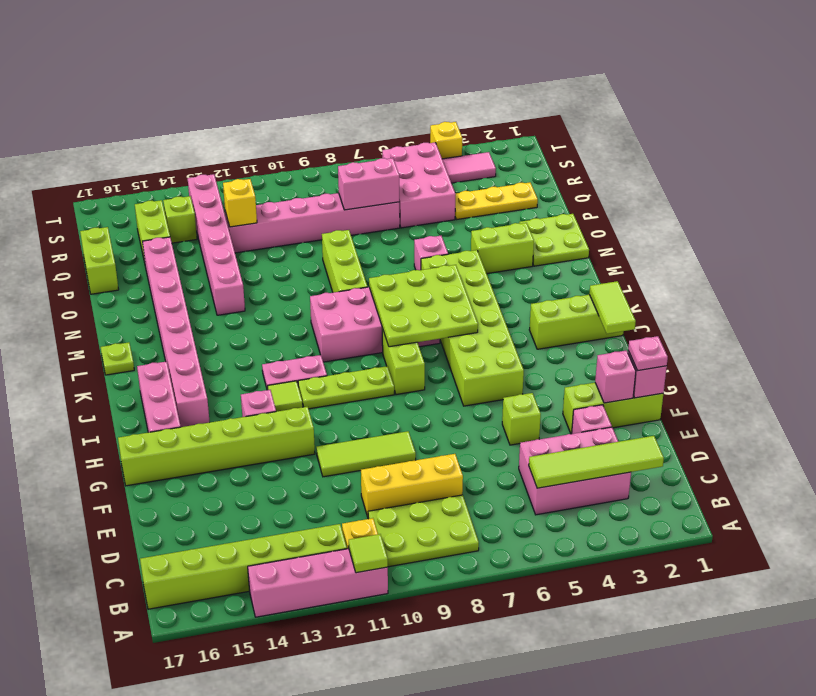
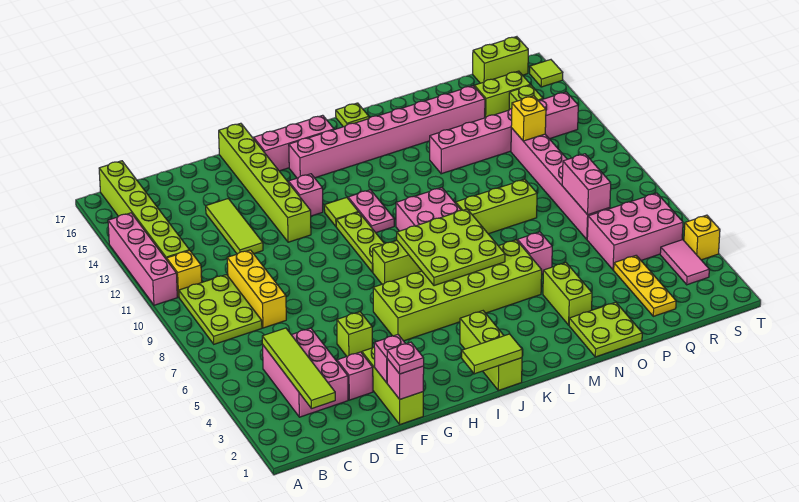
lime tile A11 level 2 -> lime tile T16 level 1
lime tile F9:F11 level 1 -> lime tile E12:E14 level 1
lime brick P17:Q17 level 1 -> lime brick R17:S17 level 1

